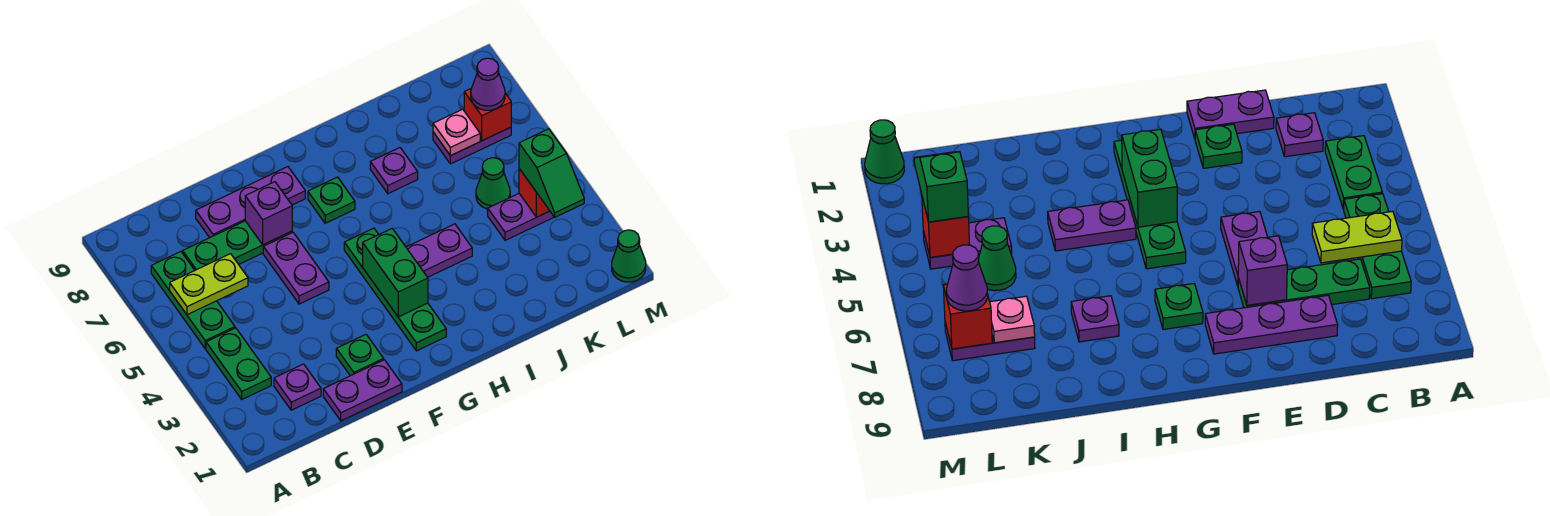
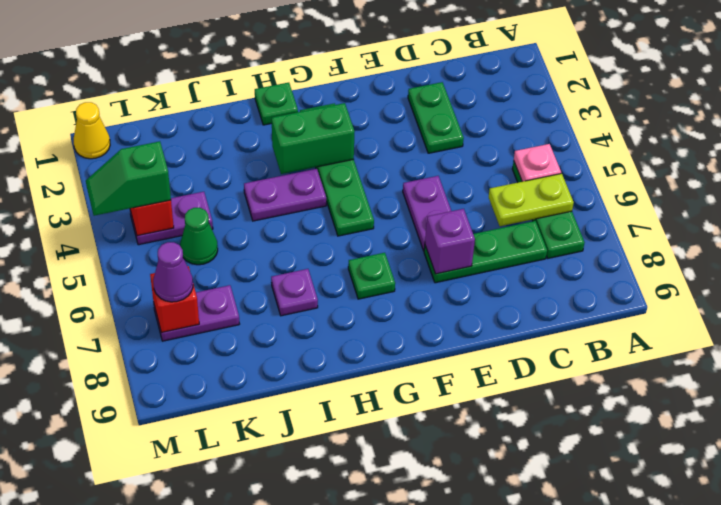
green plate B3:B4 level 1 -> green plate D2:D3 level 1
purple plate C2 level 1 -> none
purple plate D1:E1 level 1 -> none
purple plate D8:F8 level 1 -> none
green plate E2 level 1 -> green plate H1 level 1
green brick G3:G4 level 2 -> green brick G3:H3 level 2
pink plate K7 level 2 -> pink plate B5 level 2
green slope L3:L4 level 3 top 4 -> green slope L4:M4 level 3 top L
green cone M1 level 1 -> yellow cone M1 level 1

